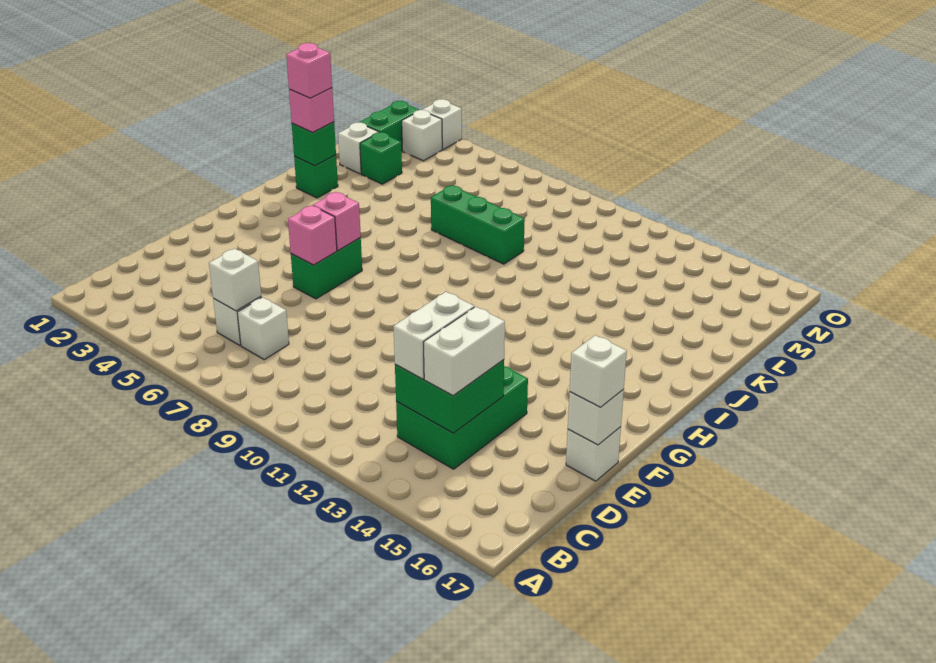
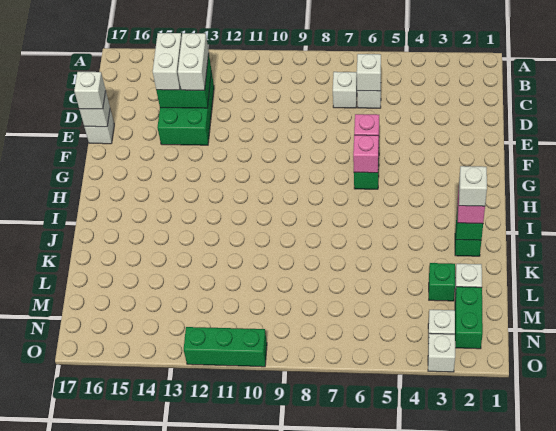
pink brick J2 level 4 -> white brick J2 level 4
green brick K7:K9 level 1 -> green brick O10:O12 level 1

